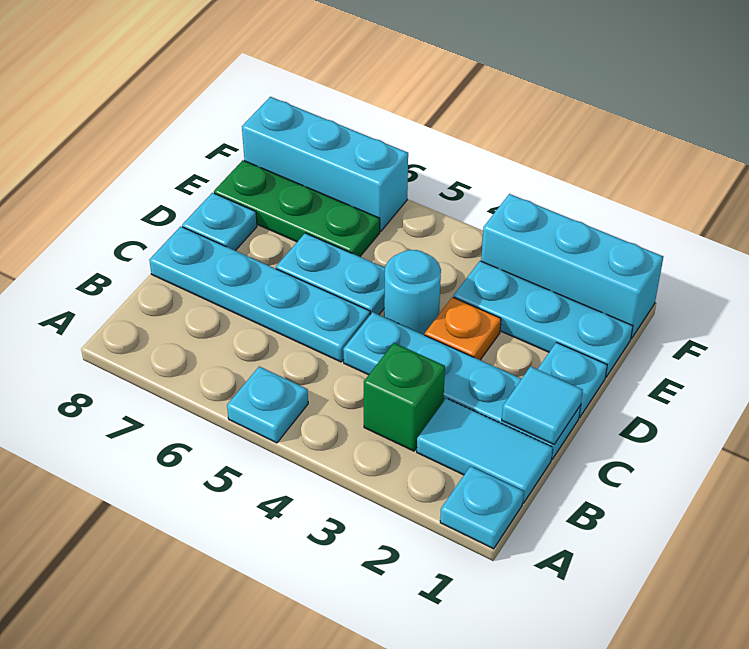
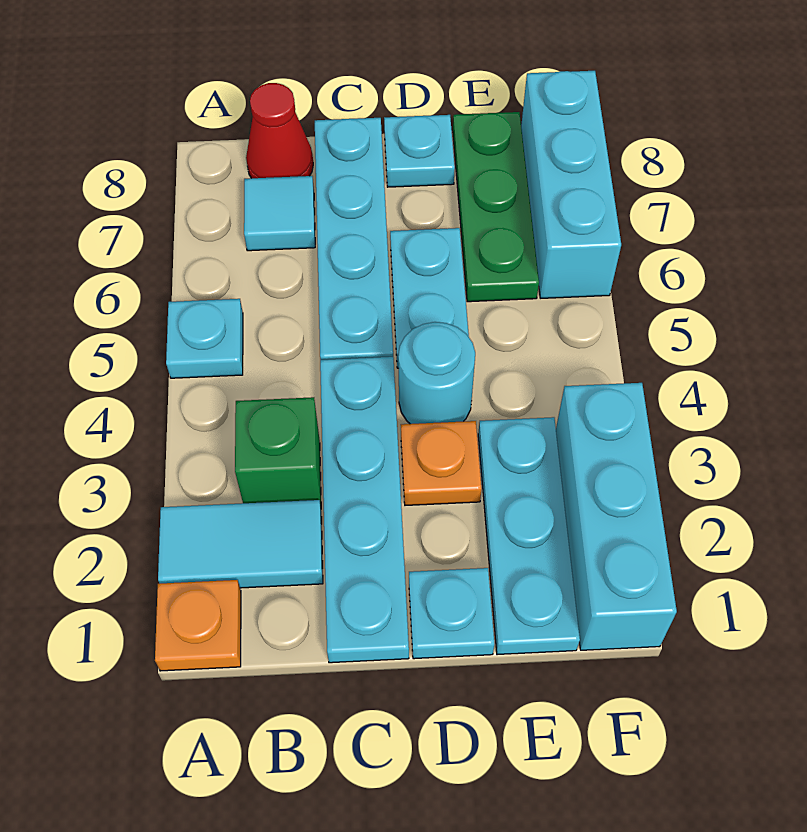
cyan plate A1 level 1 -> orange plate A1 level 1
cyan tile B1:B2 level 1 -> cyan tile A2:B2 level 1
none -> red cone B8 level 1
cyan tile C1 level 2 -> cyan tile B7 level 1

